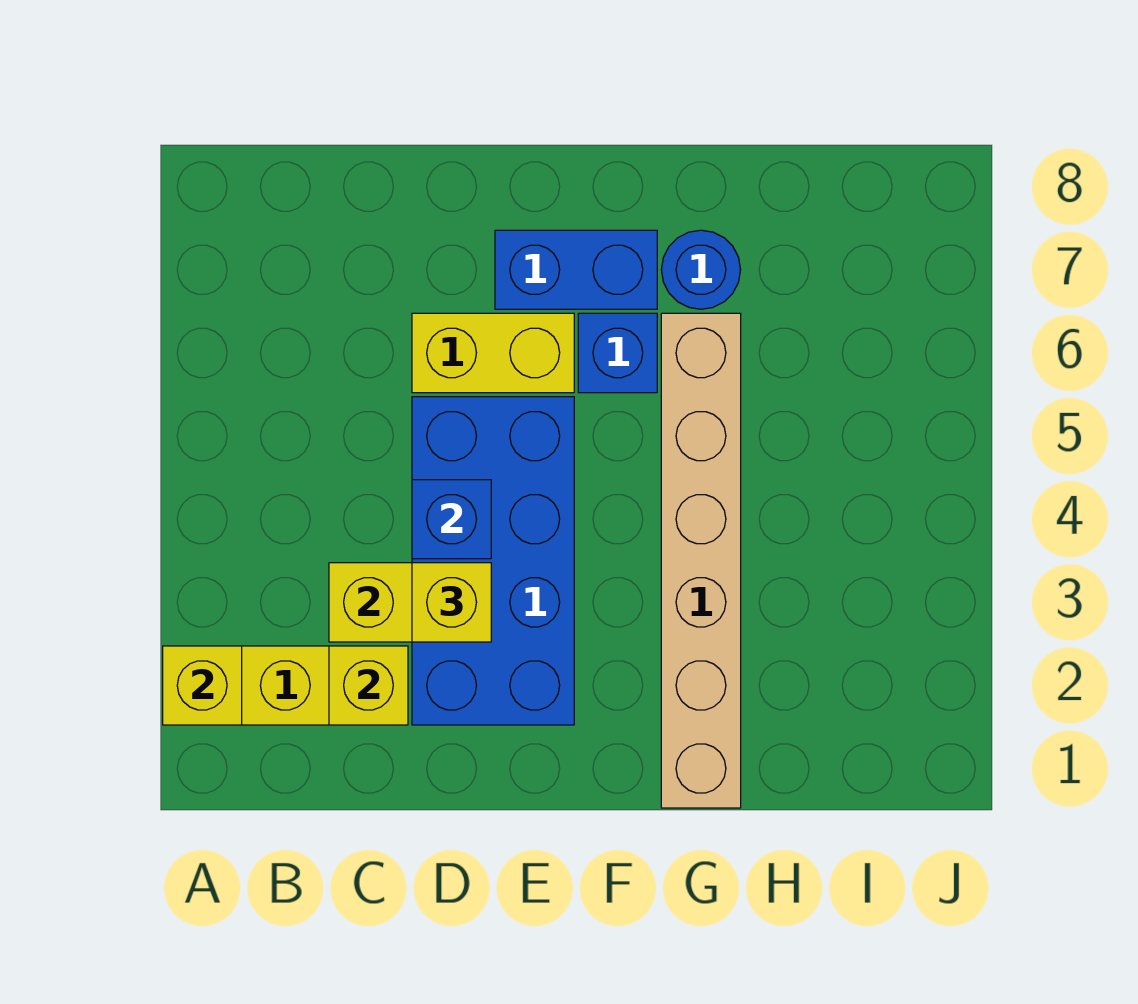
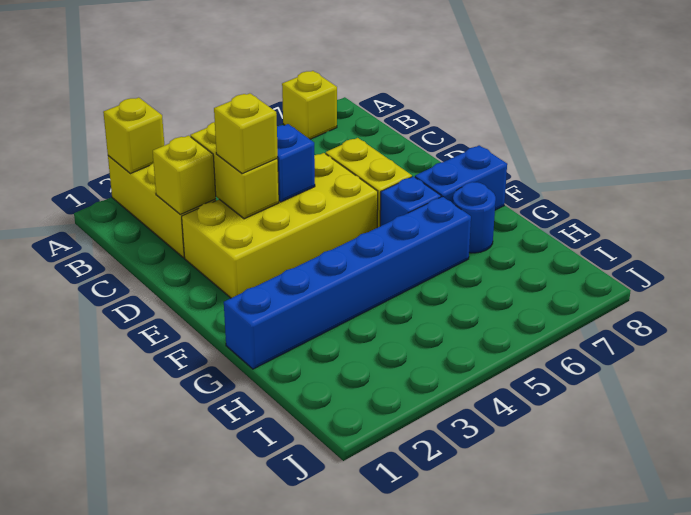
none -> yellow brick A7 level 1
blue brick D2:E5 level 1 -> yellow brick D2:E5 level 1
blue brick E7:F7 level 1 -> blue brick F7:F8 level 1
tan brick G1:G6 level 1 -> blue brick G1:G6 level 1

